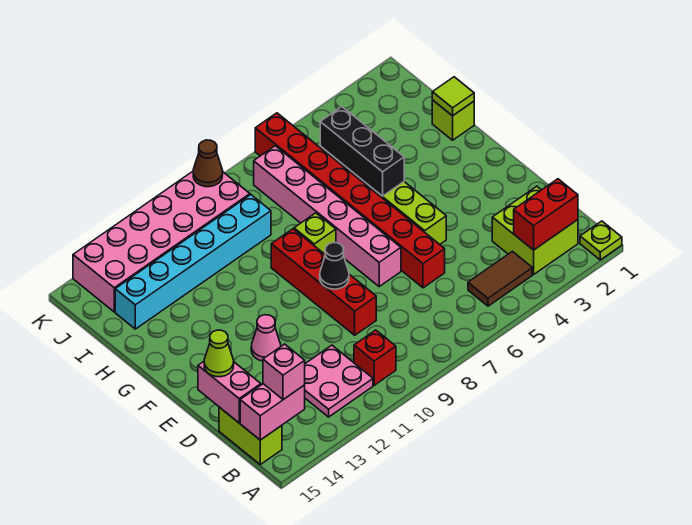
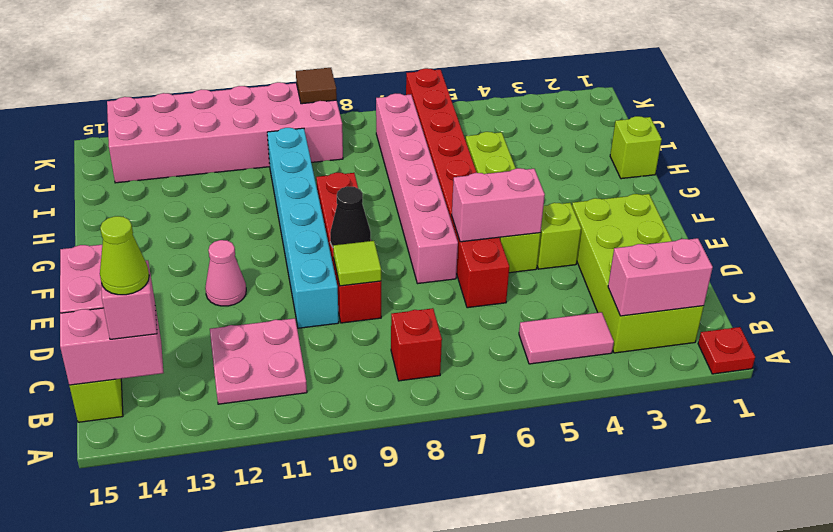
lime plate A1 level 1 -> red plate A1 level 1
lime brick B2:C3 level 1 -> lime brick B2:E3 level 1
red brick B2:B3 level 2 -> pink brick B2:B3 level 2
brown tile B4:B5 level 1 -> pink tile B4:B5 level 1
red brick B10 level 1 -> red brick B8 level 1
lime cone D15 level 3 -> lime cone B14 level 4
none -> pink brick E5:E6 level 2
black brick G5:I5 level 2 -> none
lime brick G8 level 1 -> lime brick E4 level 1
lime tile H1 level 2 -> lime tile D9 level 2
cyan brick I9:I14 level 1 -> cyan brick D10:I10 level 1
brown cone K9 level 2 -> brown tile K9 level 2

